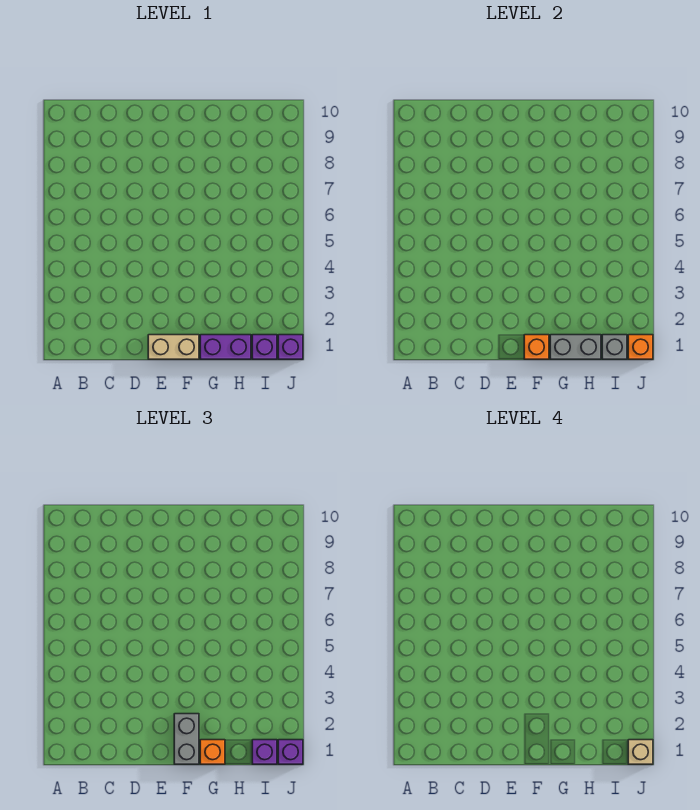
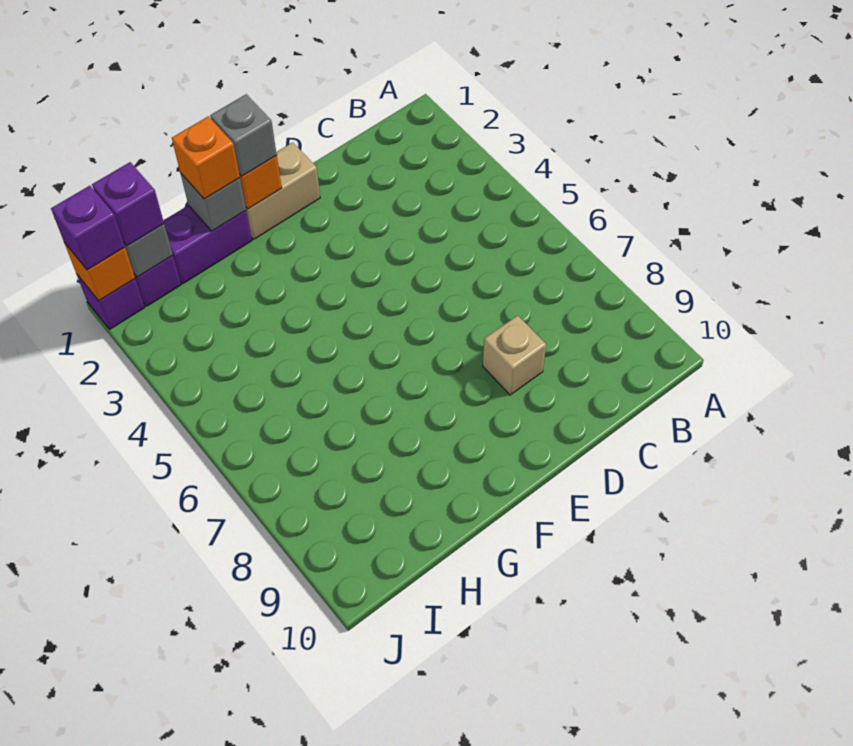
grey brick F1:F2 level 3 -> grey brick F1 level 3
grey brick G1:H1 level 2 -> grey brick G1 level 2
tan brick J1 level 4 -> tan brick D8 level 1

